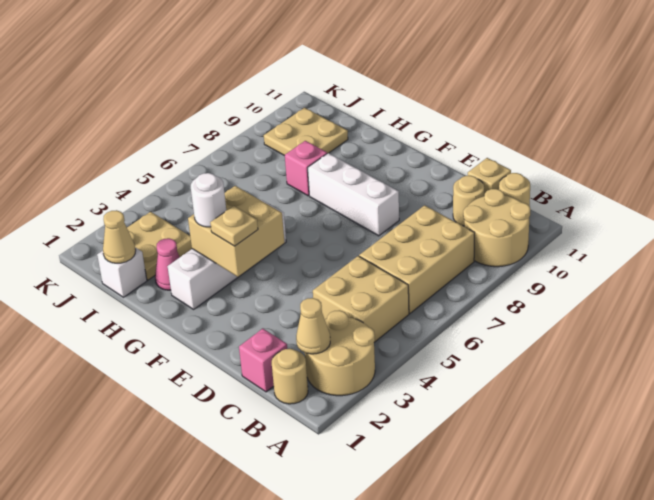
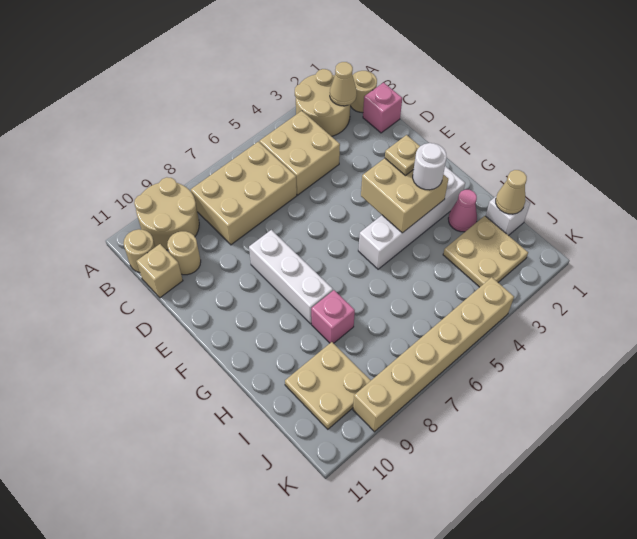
none -> tan brick K4:K9 level 1

